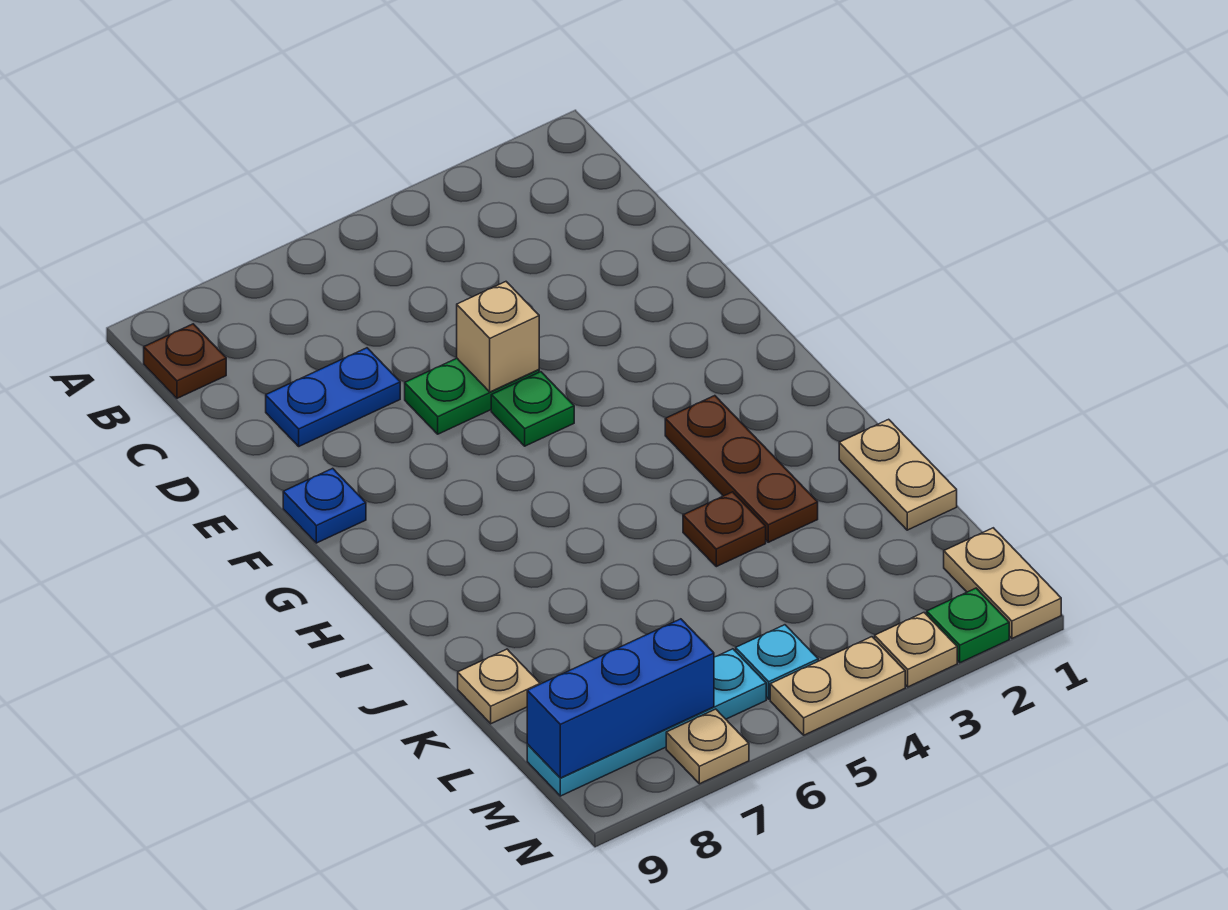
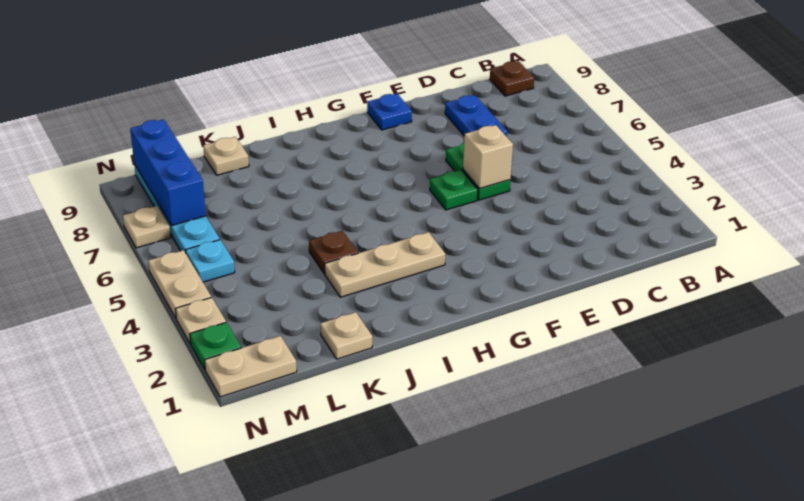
brown plate H3:J3 level 1 -> tan plate H3:J3 level 1
tan plate J1:K1 level 1 -> tan plate K1 level 1

